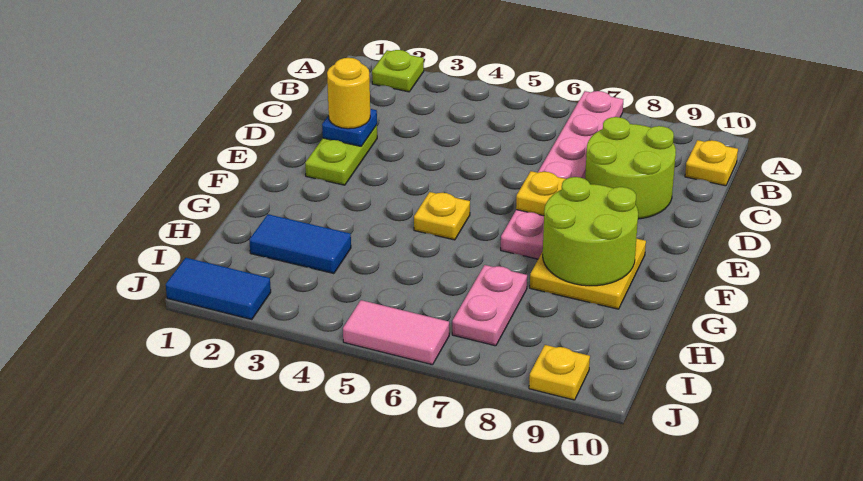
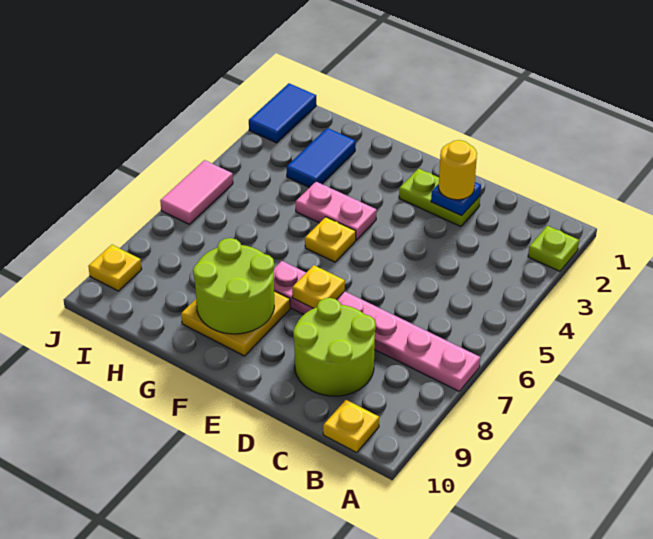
pink plate H7:I7 level 1 -> pink plate F4:G4 level 1

